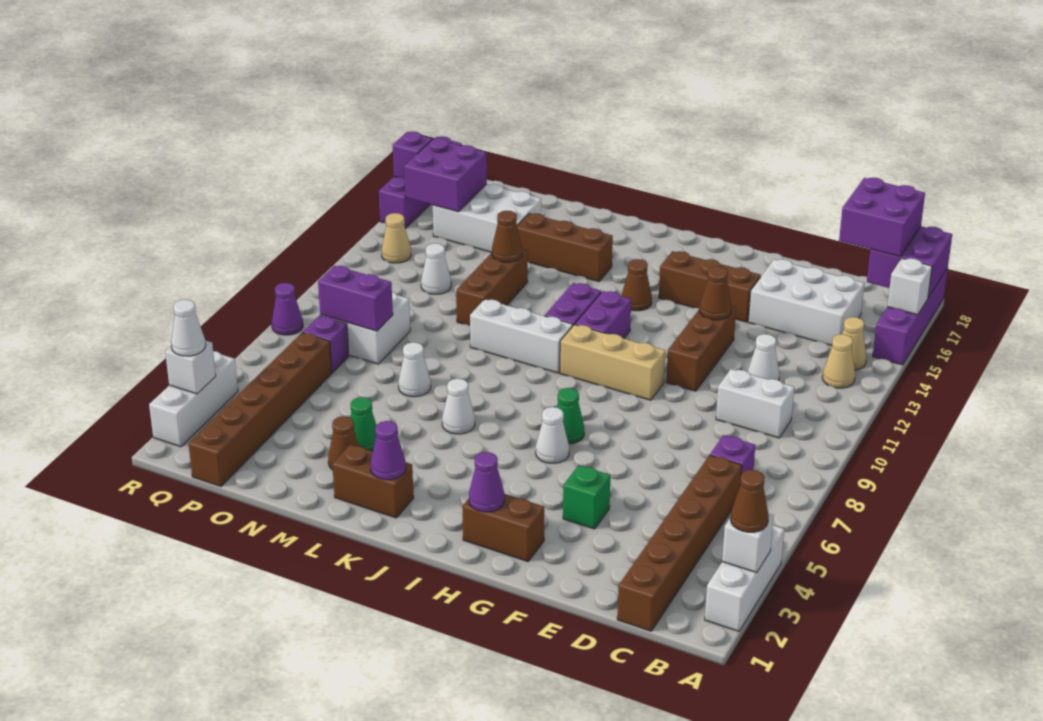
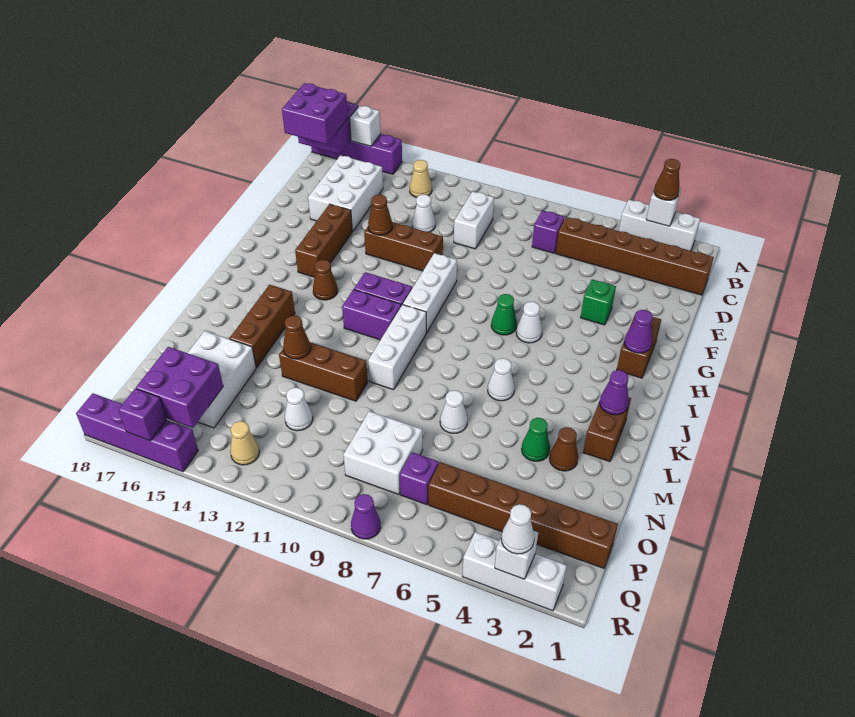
tan cone B14 level 1 -> none
tan brick G10:I10 level 1 -> white brick G10:I10 level 1
purple brick O8:P8 level 2 -> none

